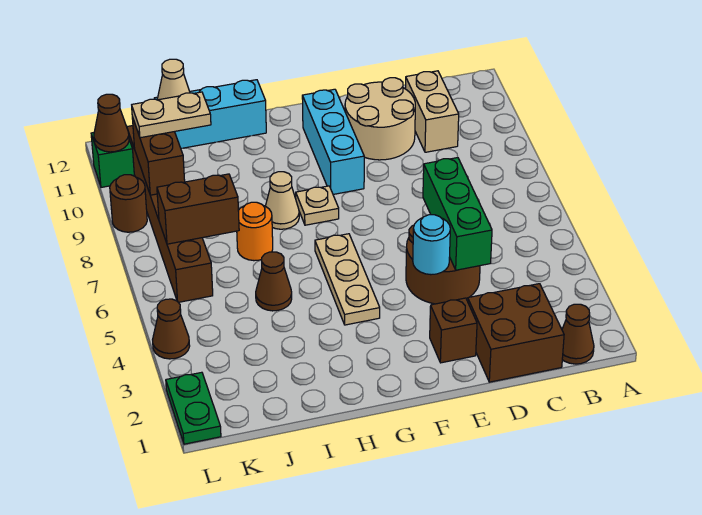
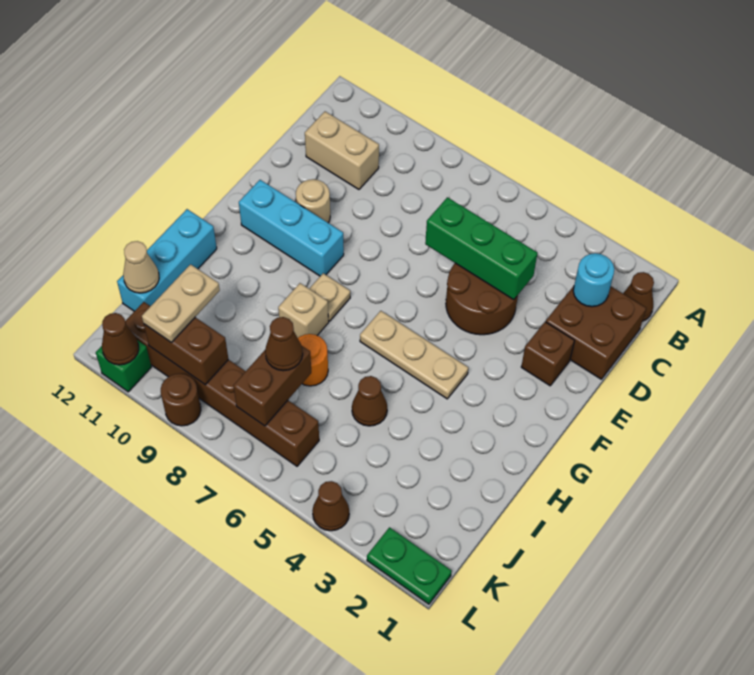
tan round brick D10:E11 level 1 -> tan round brick E10 level 1
cyan round brick E4 level 2 -> cyan round brick C2 level 2
tan cone H8 level 1 -> tan brick H8 level 1
none -> brown cone J7 level 3

